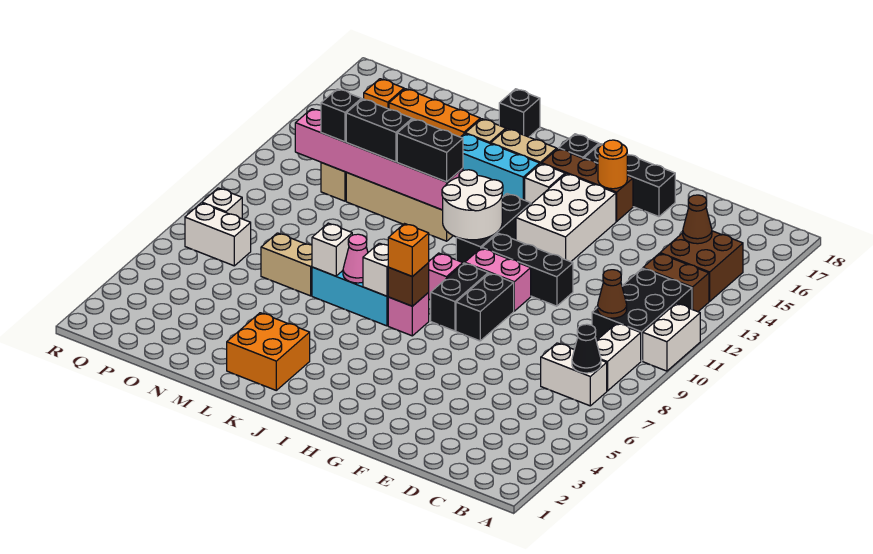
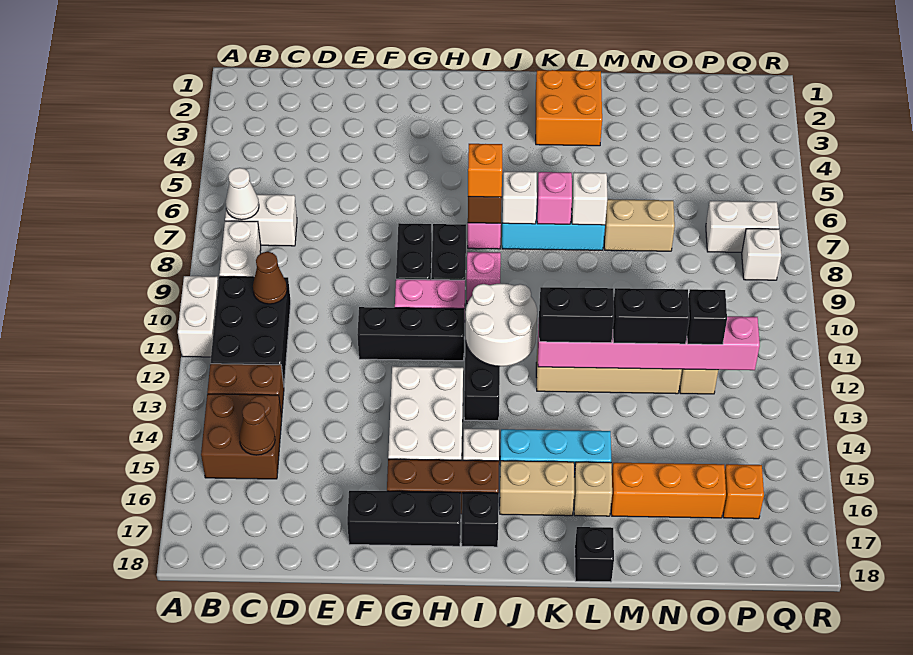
black cone B7 level 2 -> white cone B7 level 2
orange round brick G16 level 2 -> none
pink cone K7 level 2 -> pink brick K7 level 2

